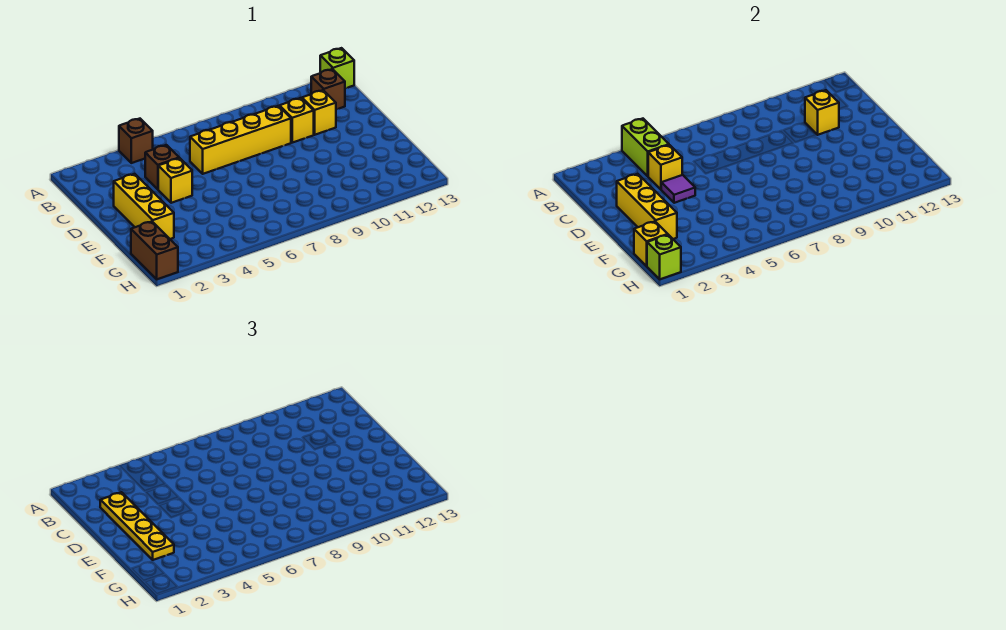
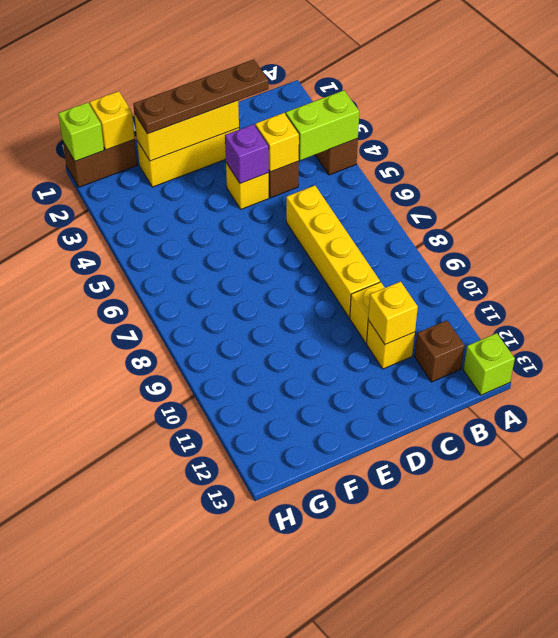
yellow plate C2:F2 level 3 -> brown plate C2:F2 level 3
purple tile D4 level 2 -> purple brick D4 level 2

